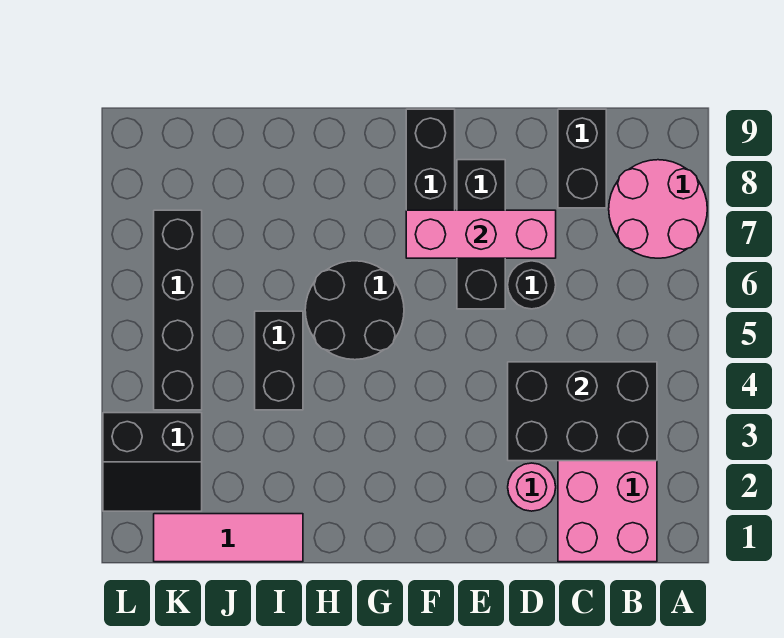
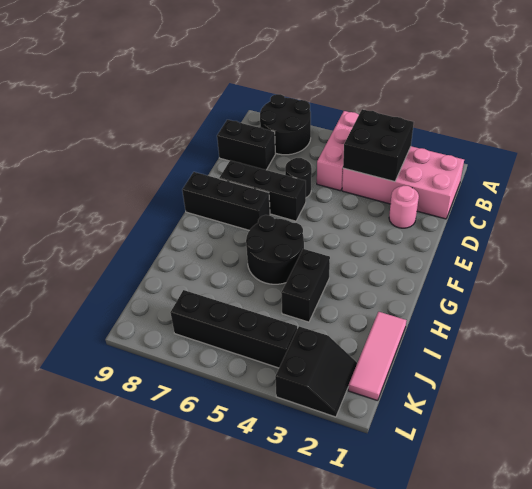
pink round brick A7:B8 level 1 -> black round brick A7:B8 level 1
black brick B3:D4 level 2 -> black brick B3:C4 level 2
pink brick D7:F7 level 2 -> pink brick A5:C5 level 1
black brick I4:I5 level 1 -> black brick H4:I4 level 1

